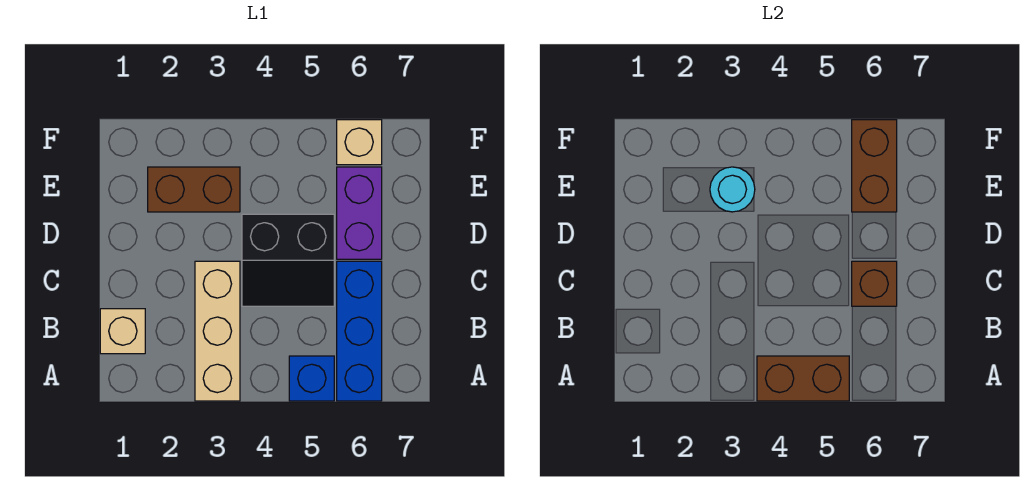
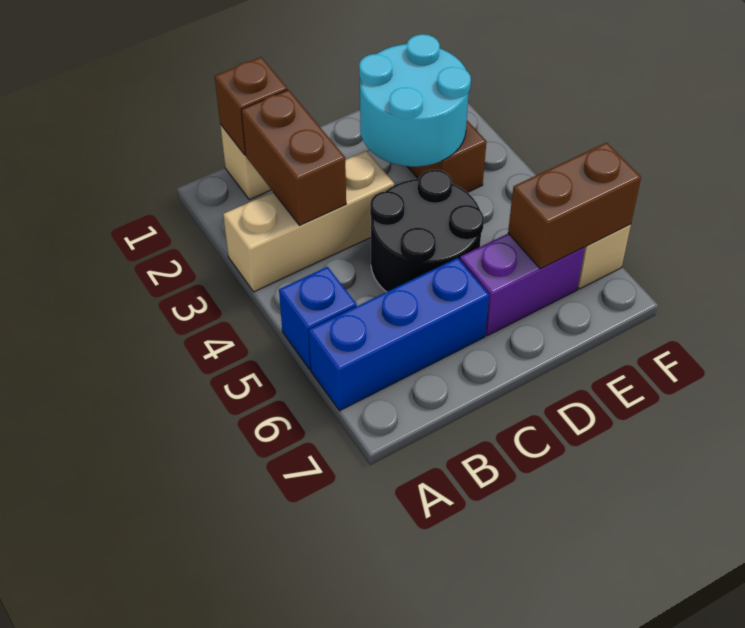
brown brick A4:A5 level 2 -> brown brick B2:B3 level 2
black slope C4:D5 level 1 top D -> black round brick C4:D5 level 1
brown brick C6 level 2 -> brown brick B1 level 2
cyan round brick E3 level 2 -> cyan round brick D2:E3 level 2

